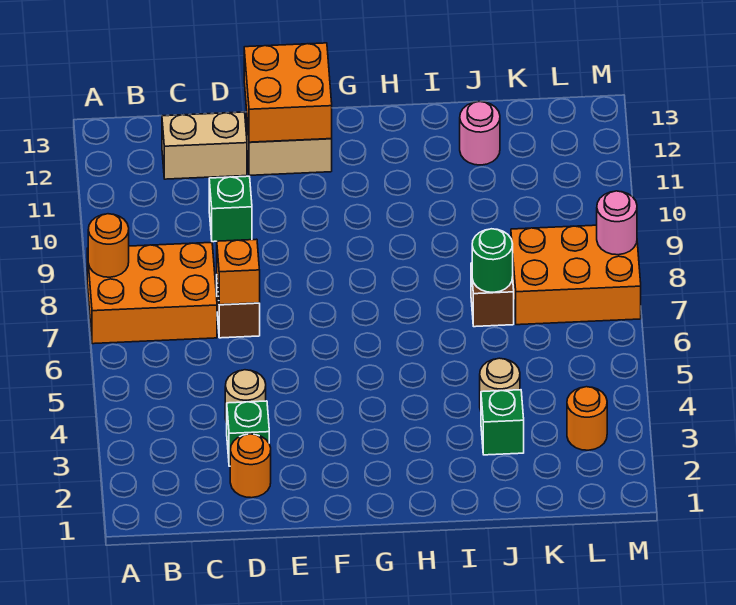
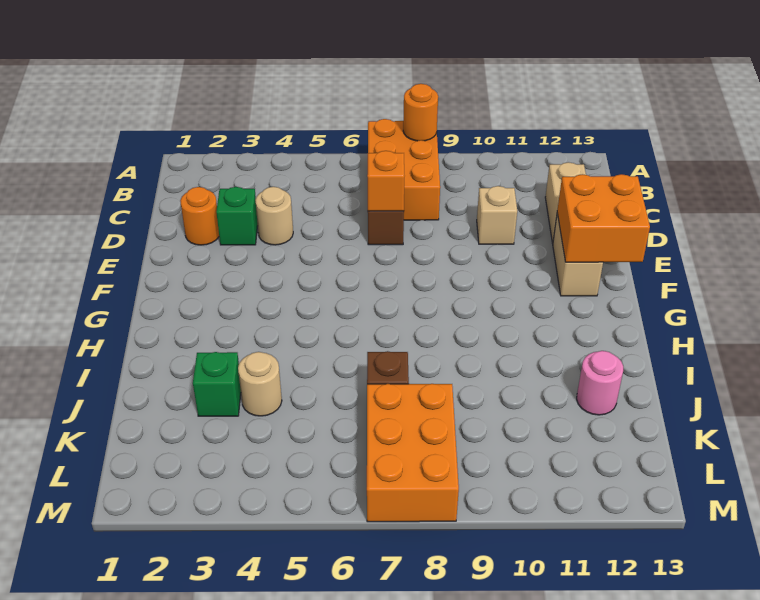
green brick D10 level 1 -> tan brick D10 level 1
green round brick J7 level 2 -> none
orange round brick L3 level 1 -> none
pink round brick M8 level 2 -> none

